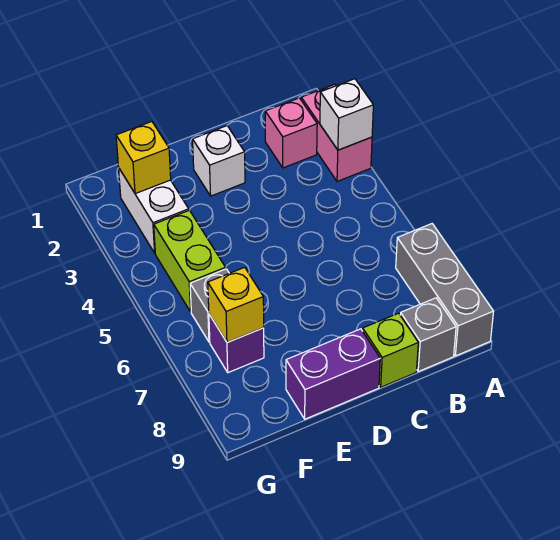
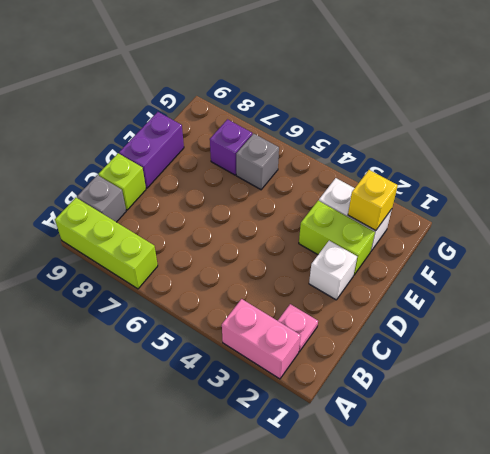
white brick A3 level 2 -> none
grey brick A7:A9 level 1 -> lime brick A7:A9 level 1
pink brick B2 level 1 -> pink plate B2 level 1
lime brick F4:F5 level 1 -> lime brick E2:E3 level 1
yellow brick F7 level 2 -> none

